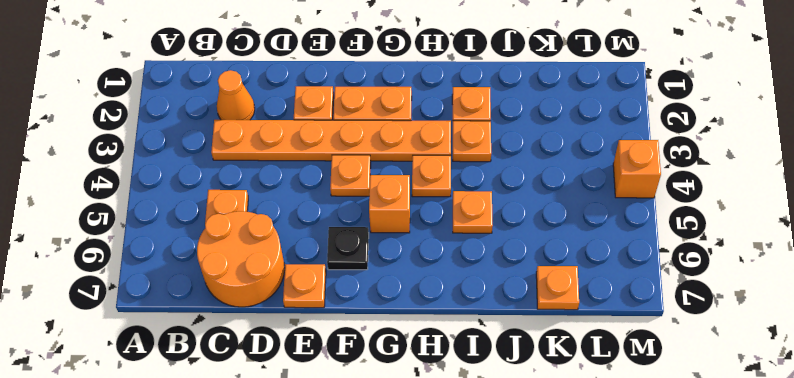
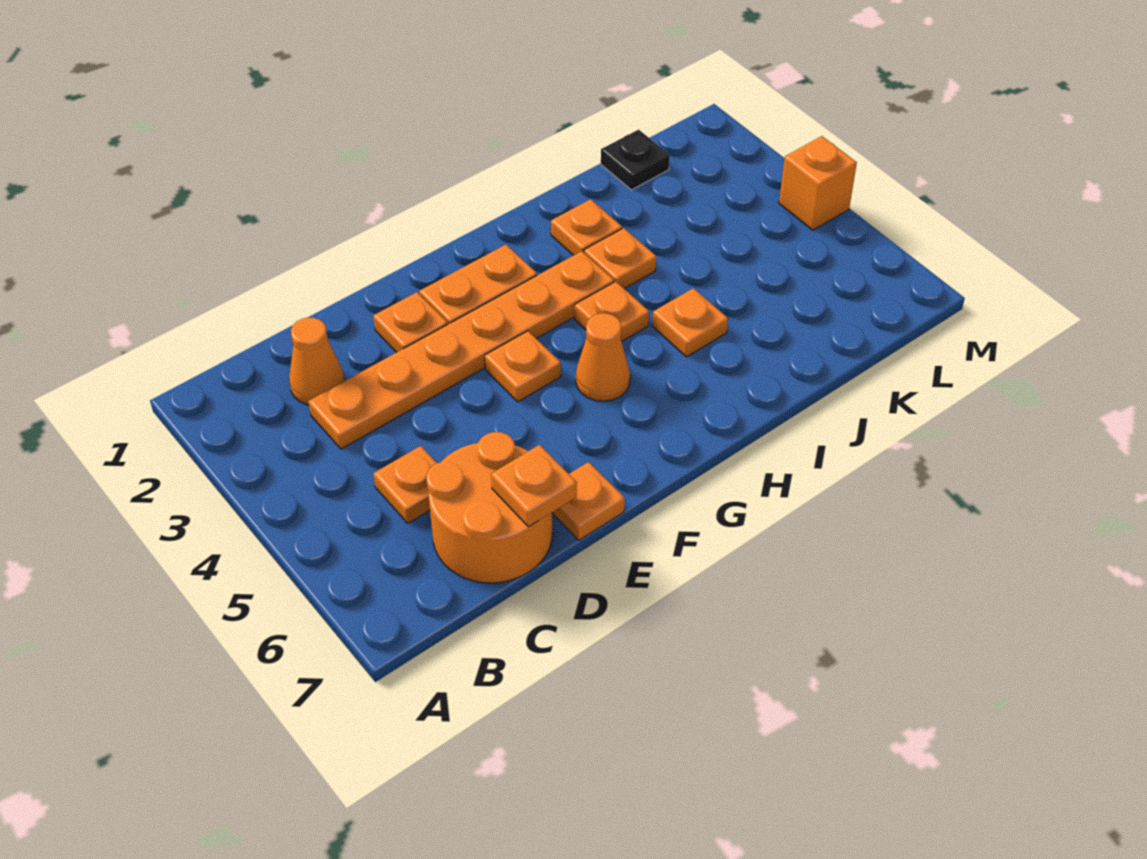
black plate F6 level 1 -> black plate K1 level 1
orange brick G5 level 1 -> orange cone G5 level 1
orange plate K7 level 1 -> orange plate D7 level 2

